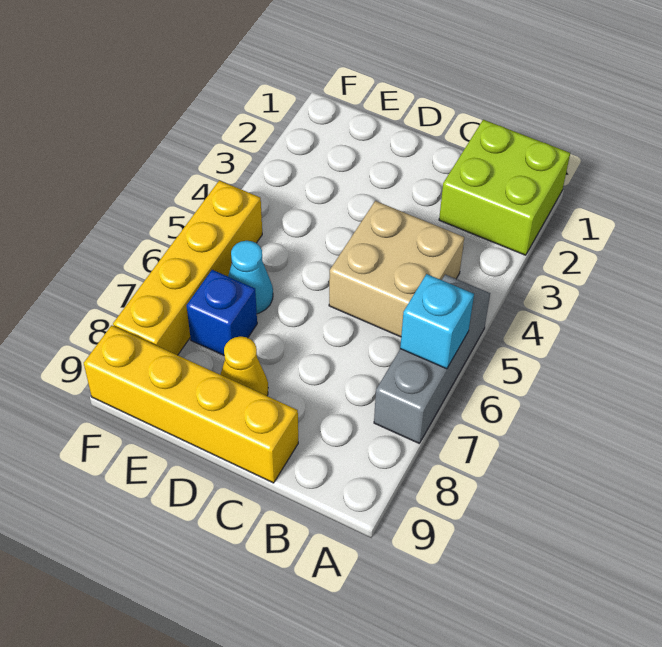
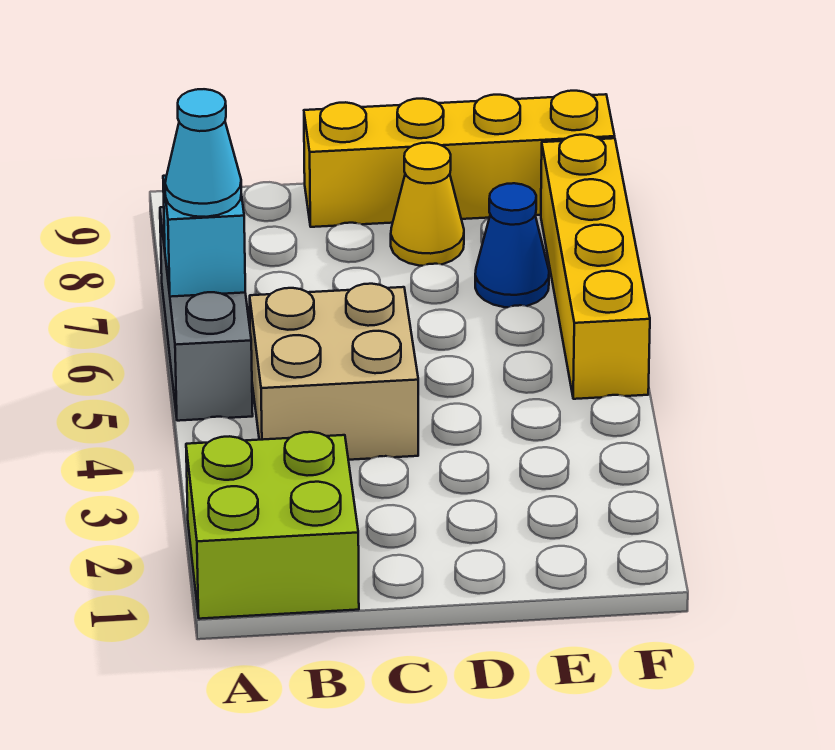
cyan cone E6 level 1 -> cyan cone A6 level 3
blue brick E7 level 1 -> blue cone E7 level 1

